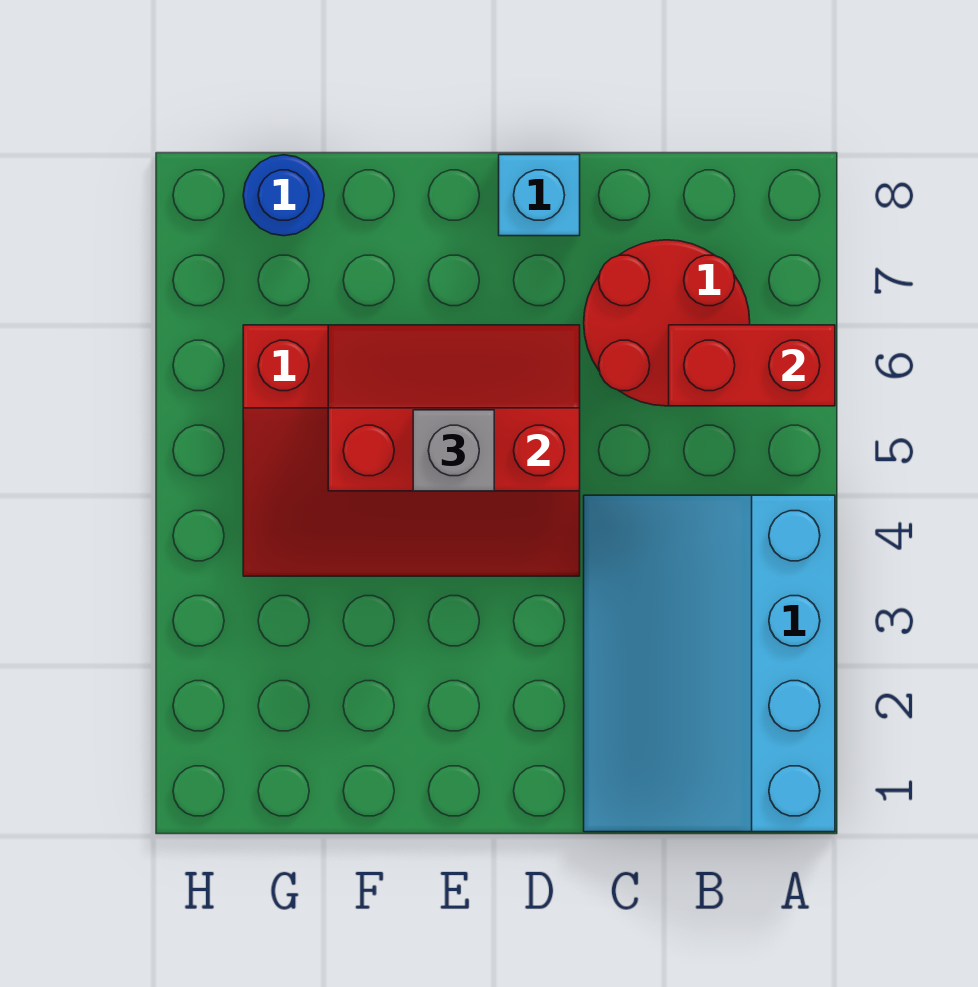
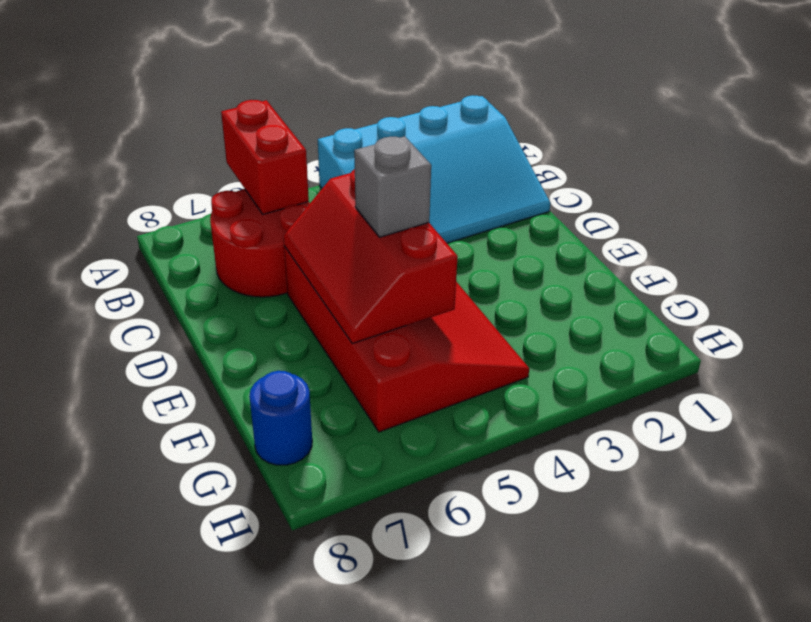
cyan brick D8 level 1 -> none

